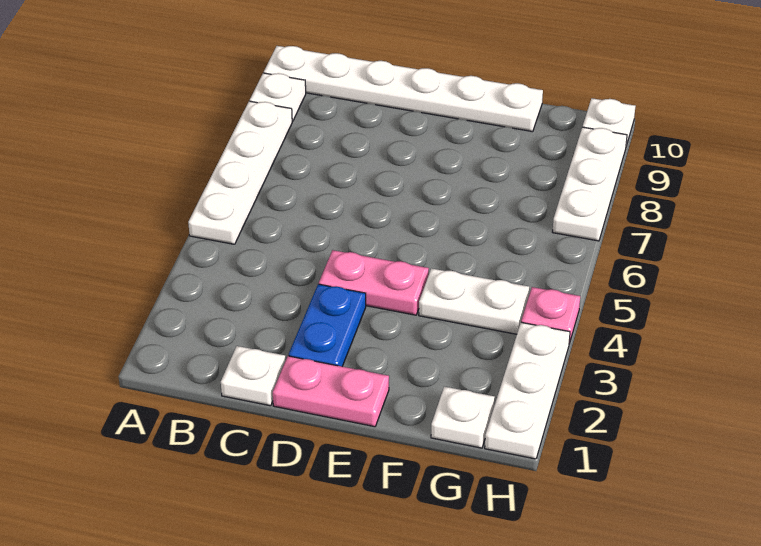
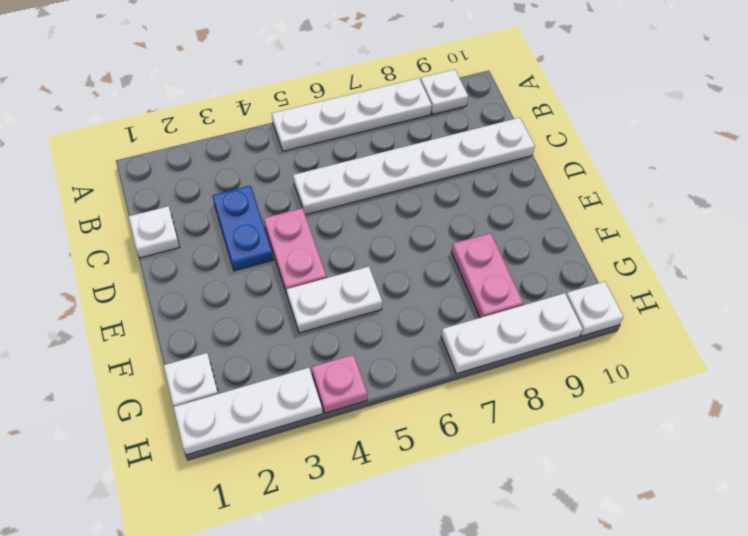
white plate A10:F10 level 1 -> white plate C5:C10 level 1
pink plate D1:E1 level 1 -> pink plate F8:G8 level 1
blue plate D2:D3 level 1 -> blue plate C3:D3 level 1
white plate F4:G4 level 1 -> white plate F4:F5 level 1

